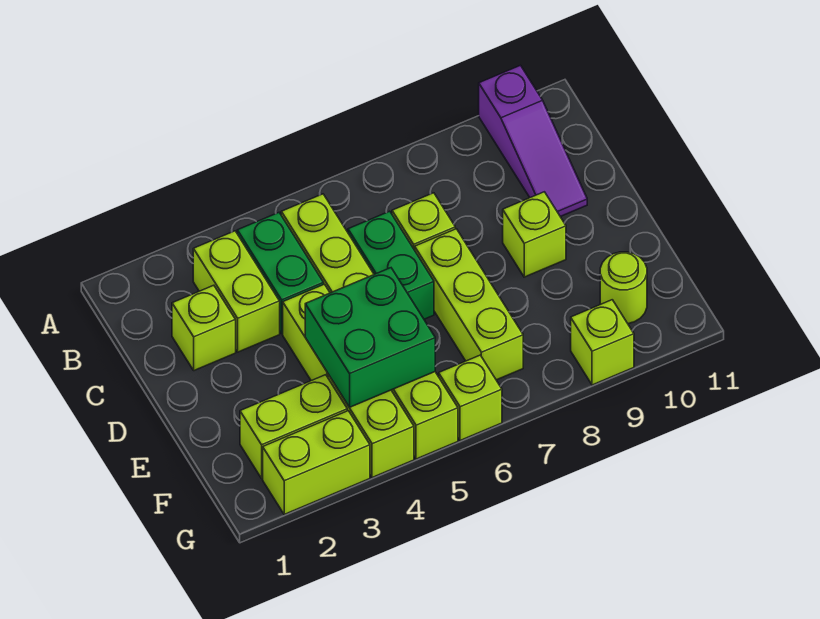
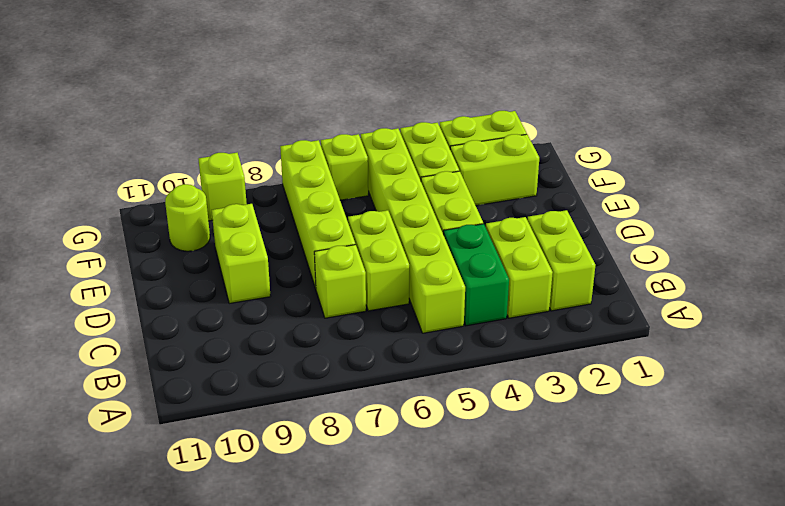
purple slope A10:C10 level 1 top A -> none
lime brick C2 level 1 -> lime brick B2:C2 level 1
green brick C6:D6 level 1 -> lime brick C6:D6 level 1
lime brick D7:F7 level 1 -> lime brick D7:G7 level 1
lime brick D9 level 1 -> lime brick D9:E9 level 1
green brick E4:F5 level 2 -> none

